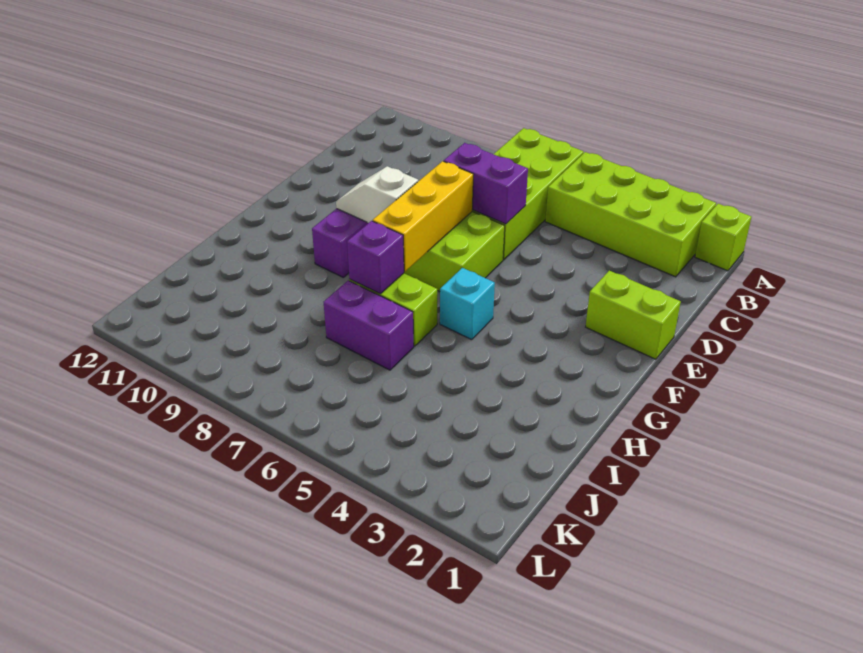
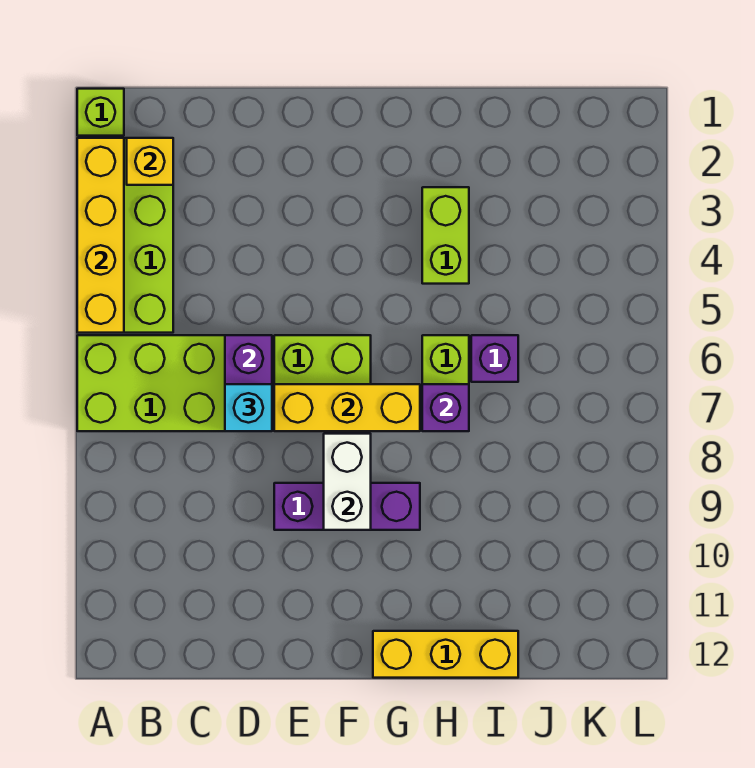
none -> yellow brick A2:A5 level 2
none -> yellow brick B2 level 2
lime brick E1:E2 level 1 -> lime brick H3:H4 level 1
white slope F8:F9 level 2 top 8 -> white brick F8:F9 level 2
cyan brick G5 level 1 -> cyan brick D7 level 3
none -> yellow brick G12:I12 level 1
purple brick I6:I7 level 1 -> purple brick I6 level 1

